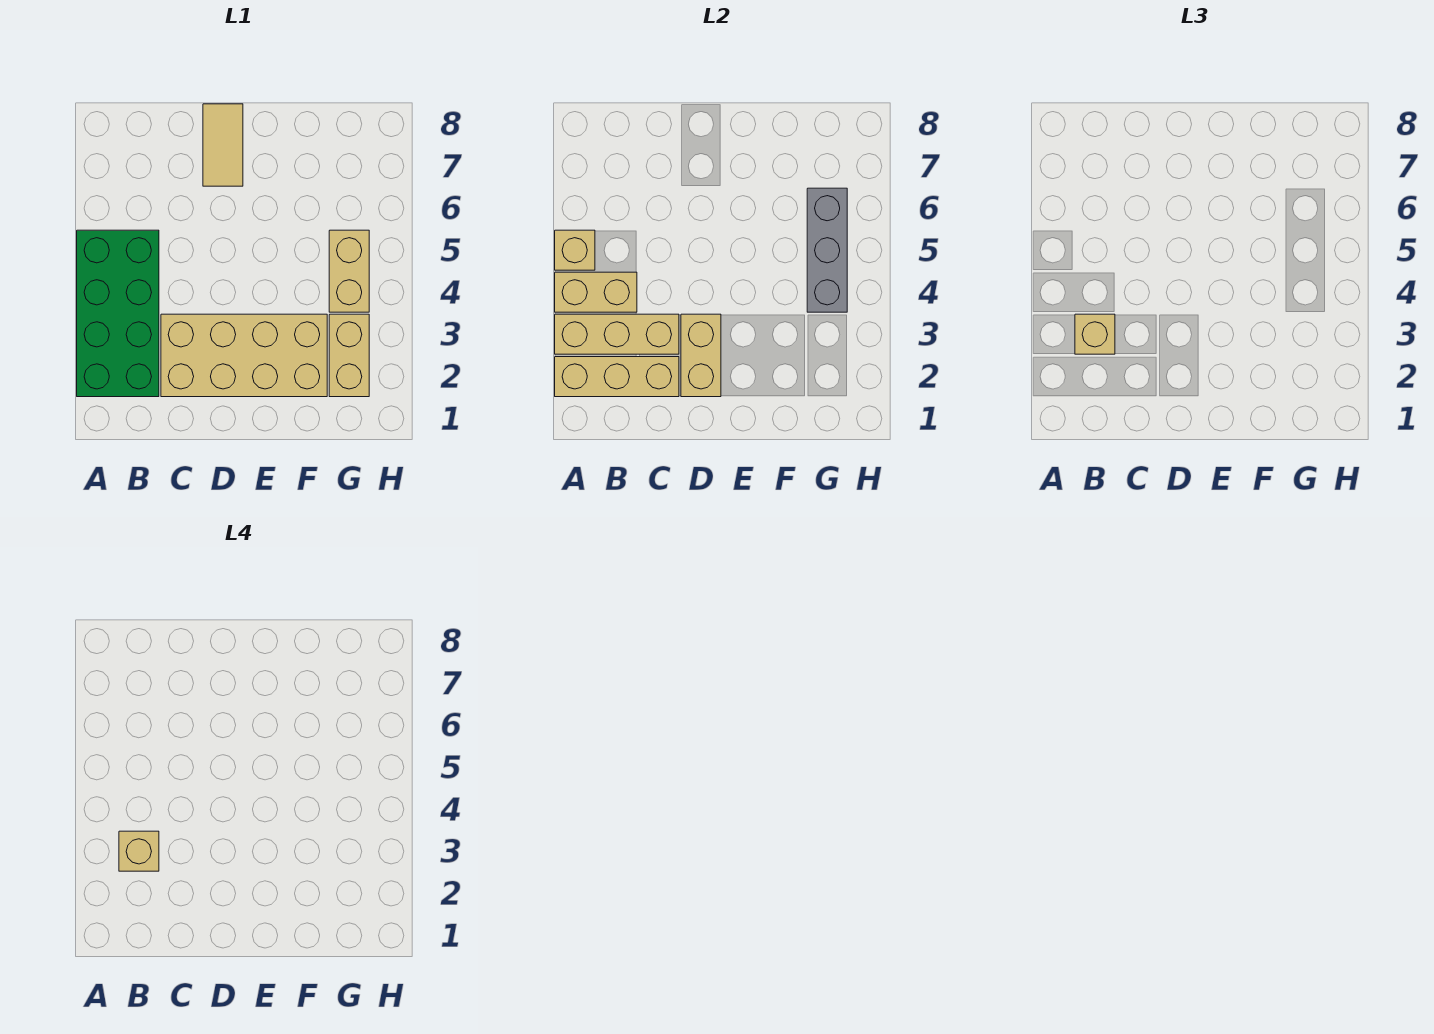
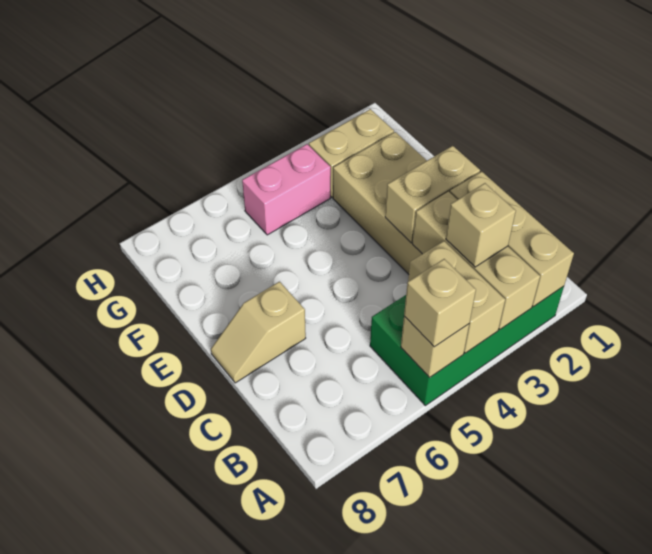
tan brick B3 level 4 -> tan brick A5 level 3
tan tile D7:D8 level 1 -> tan slope D7:D8 level 1 top 7
tan brick G4:G5 level 1 -> pink brick G4:G5 level 1
grey brick G4:G6 level 2 -> none

